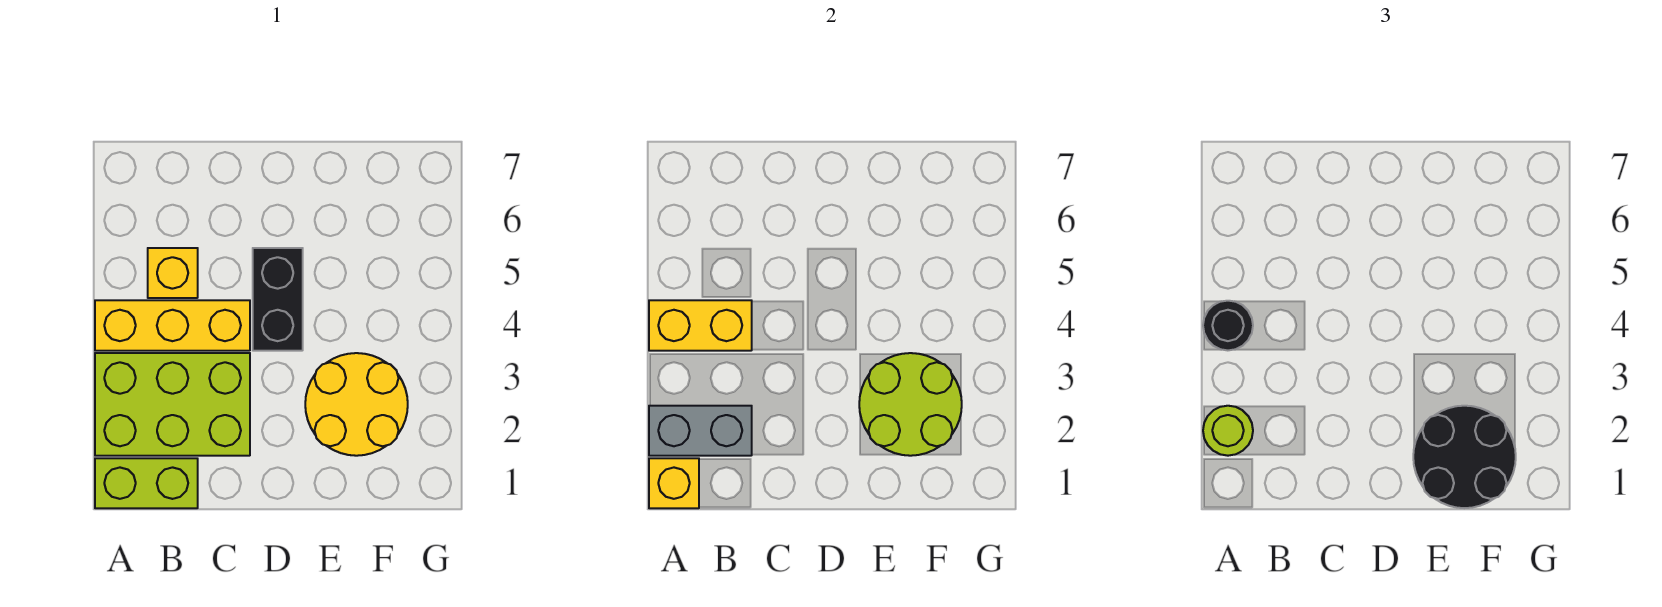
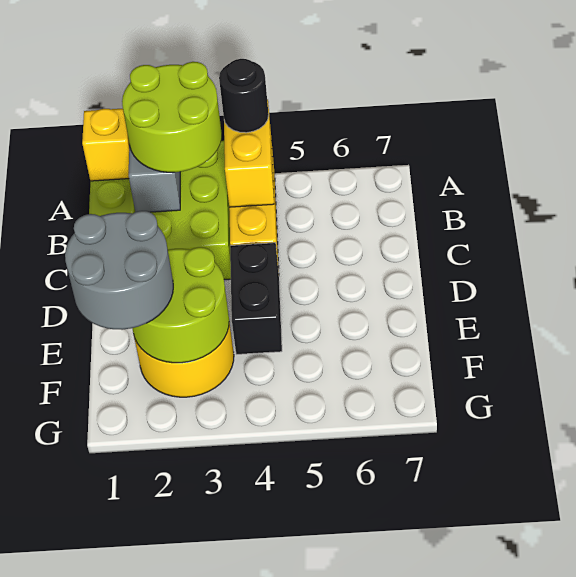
lime round brick A2 level 3 -> lime round brick A2:B3 level 3
yellow brick B5 level 1 -> none
black brick D4:D5 level 1 -> black brick D4:E4 level 1
black round brick E1:F2 level 3 -> grey round brick E1:F2 level 3

